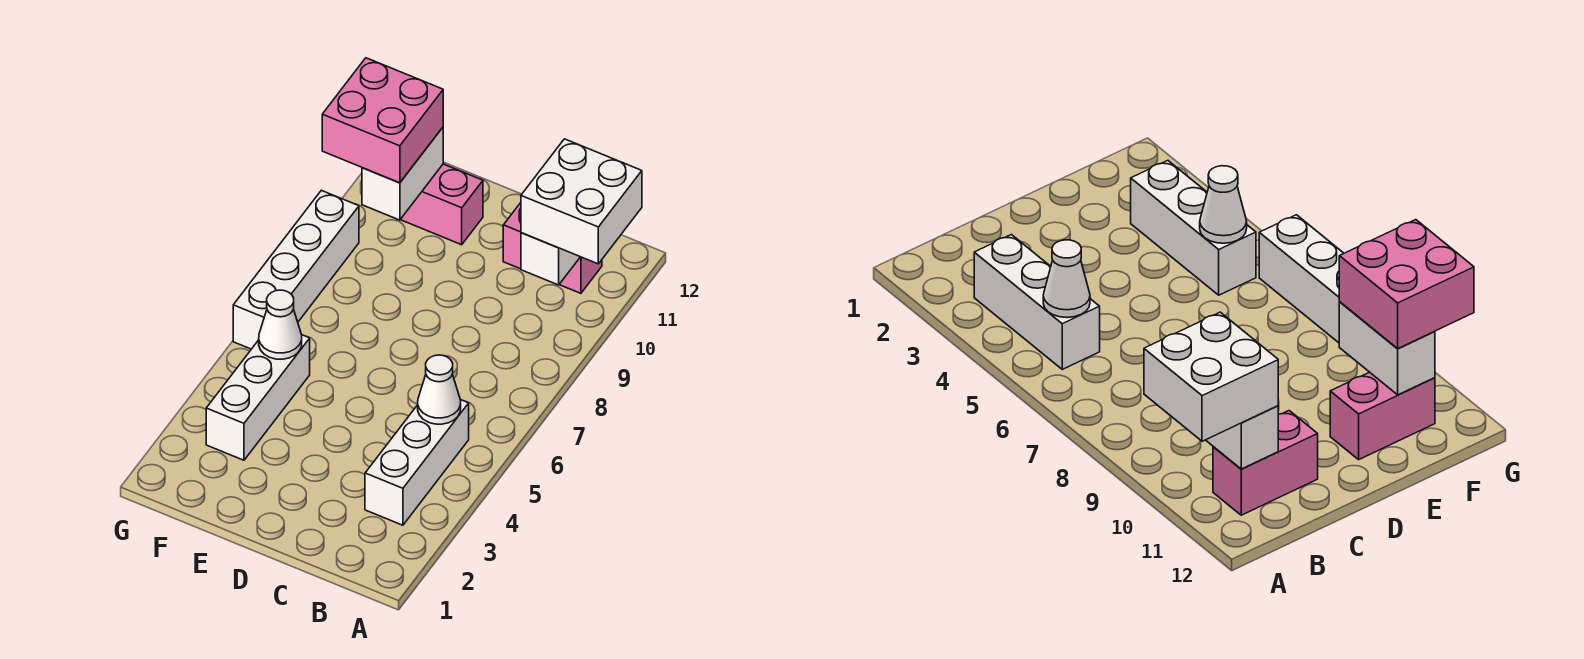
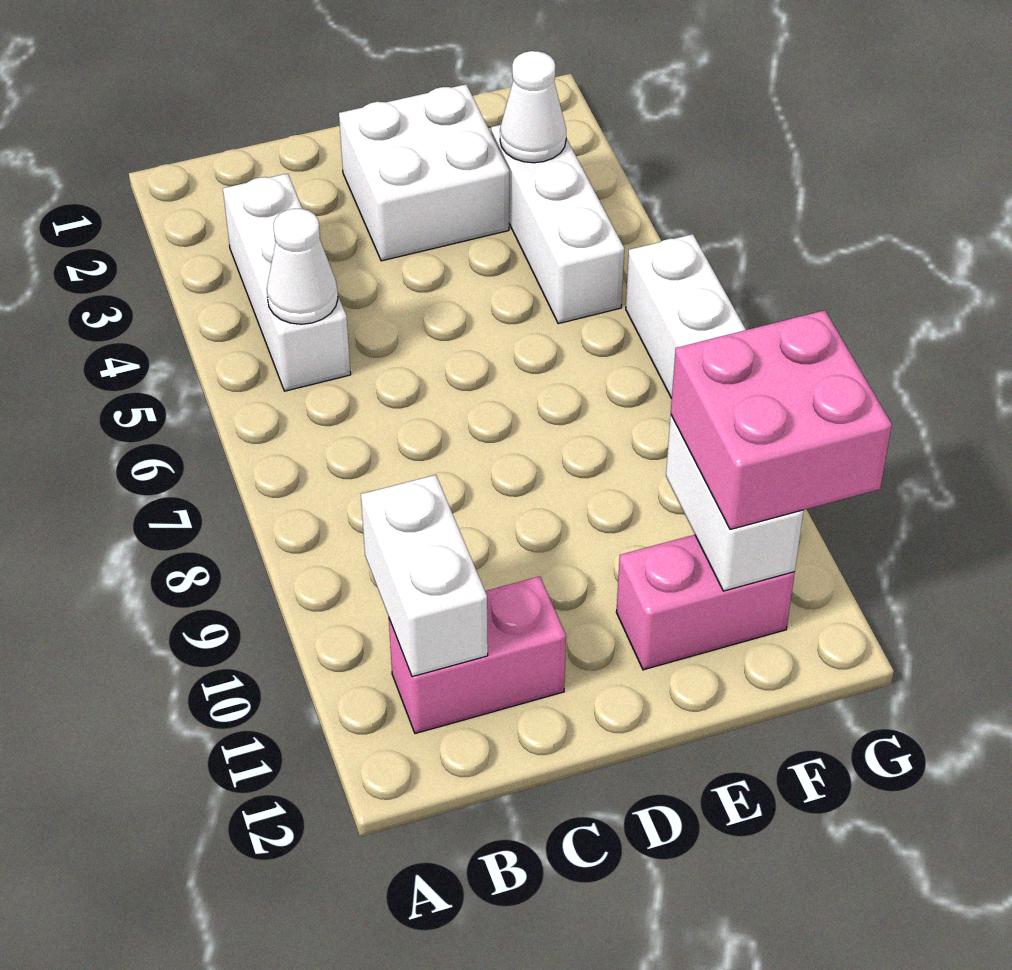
white brick A10:B11 level 3 -> white brick D2:E3 level 1
white cone F5 level 2 -> white cone F3 level 2

